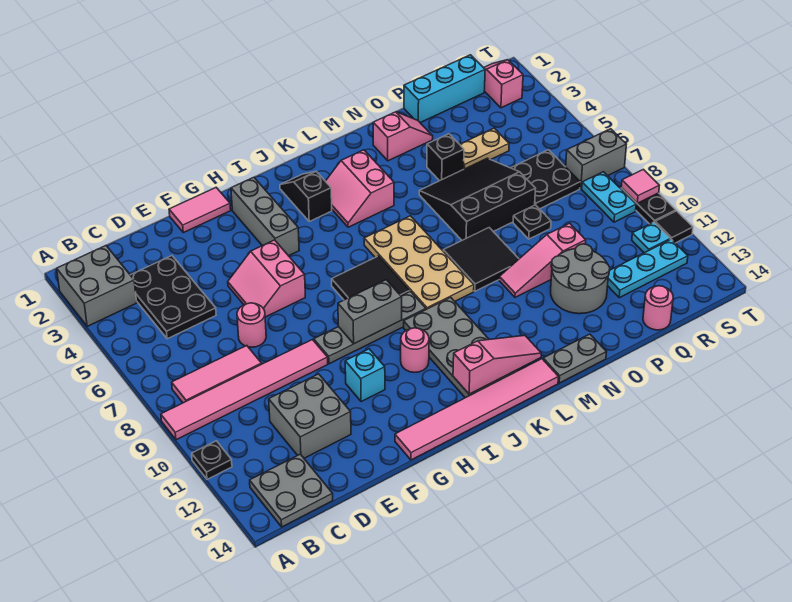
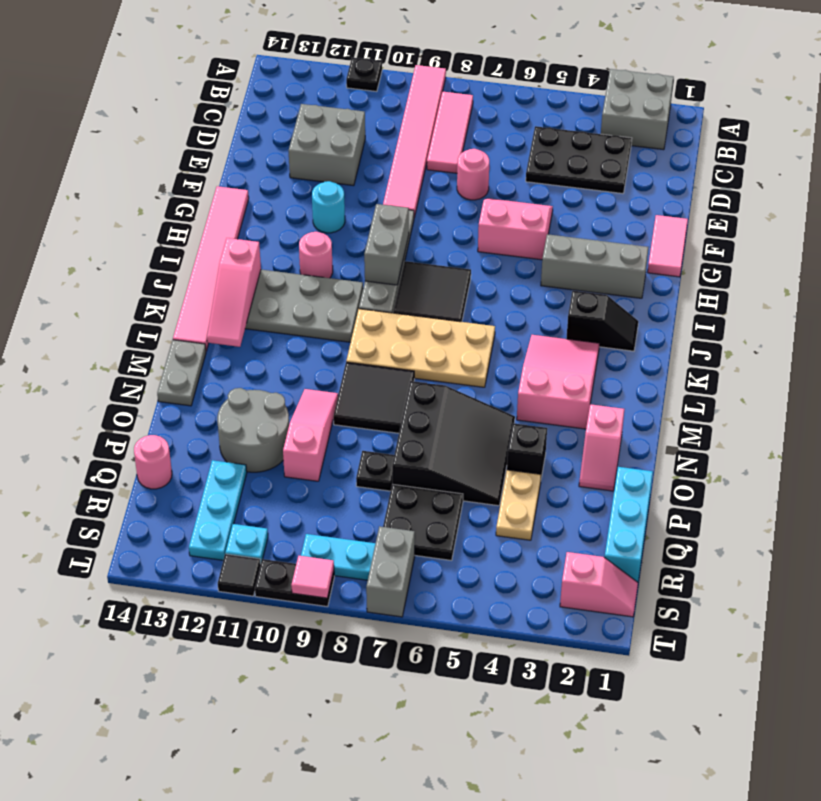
grey plate B13:C14 level 1 -> none
cyan brick G11 level 1 -> cyan round brick G11 level 1
pink slope K3:L4 level 1 top L -> pink slope K3:M4 level 1 top M

